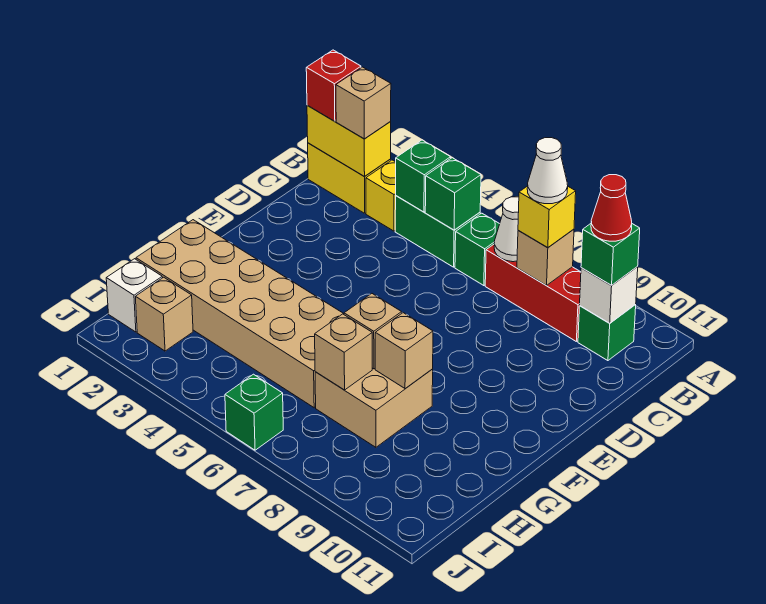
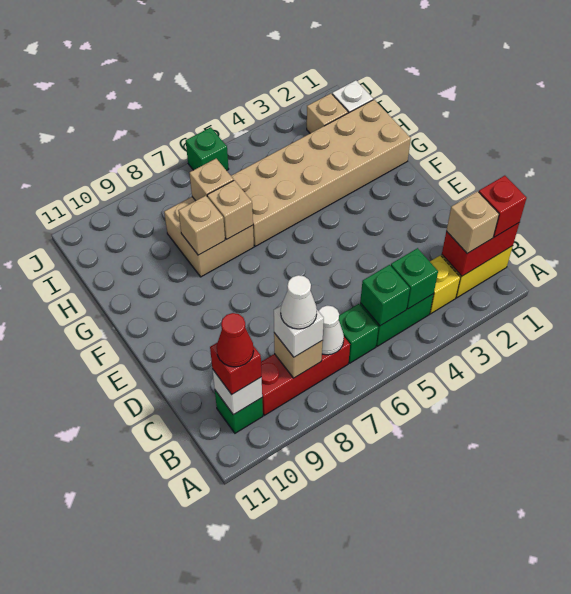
yellow brick B1:B2 level 2 -> red brick B1:B2 level 2
yellow brick B8 level 3 -> white brick B8 level 3
green brick B10 level 3 -> red brick B10 level 3

